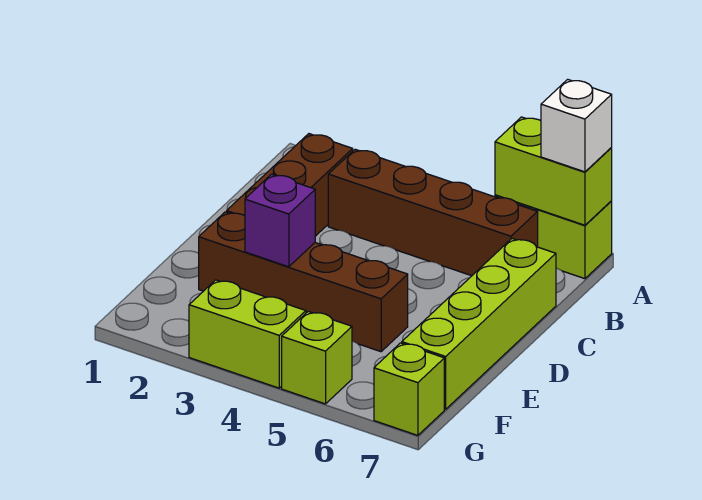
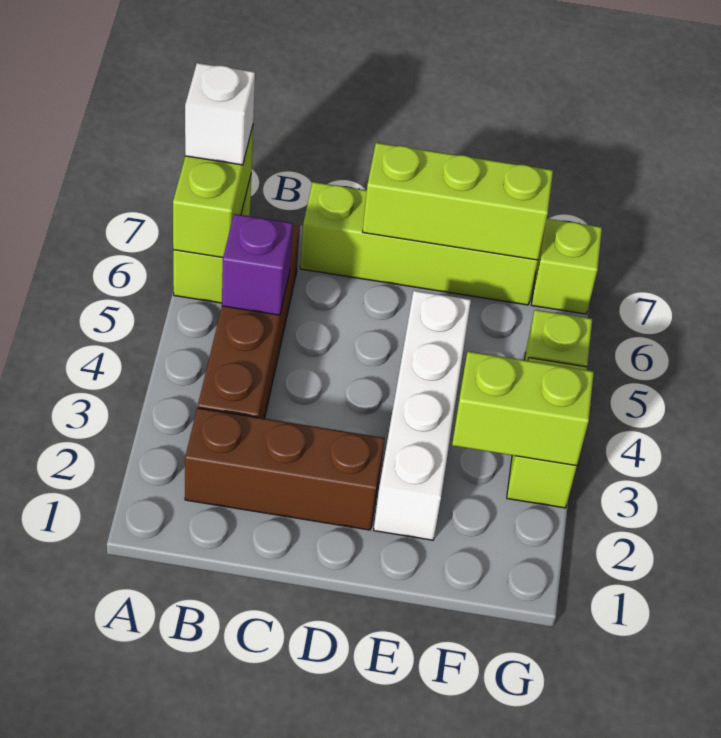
none -> lime brick D7:F7 level 2
brown brick E2:E5 level 1 -> white brick E2:E5 level 1
purple brick E3 level 2 -> purple brick B5 level 2
none -> lime brick F3:G3 level 2

